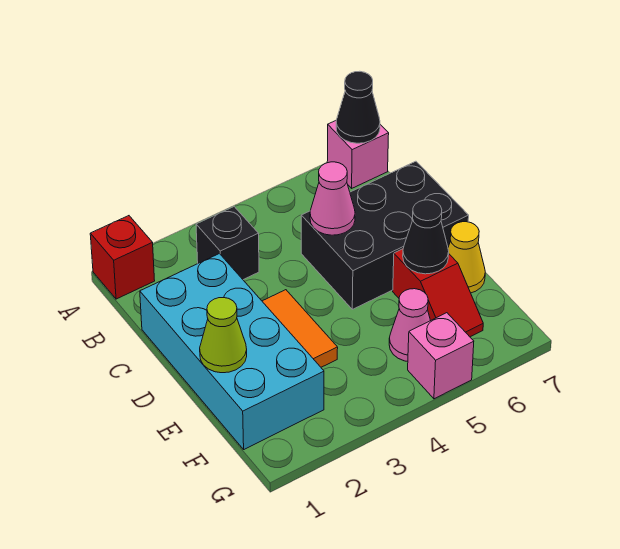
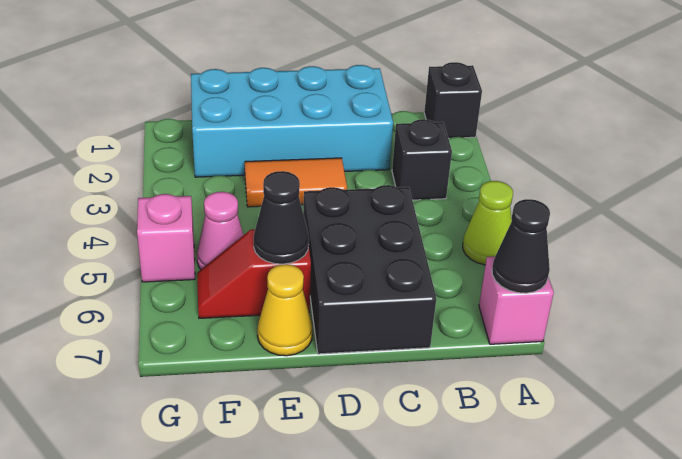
red brick A1 level 1 -> black brick A1 level 1
pink cone C5 level 2 -> none
lime cone E1 level 2 -> lime cone A5 level 1

